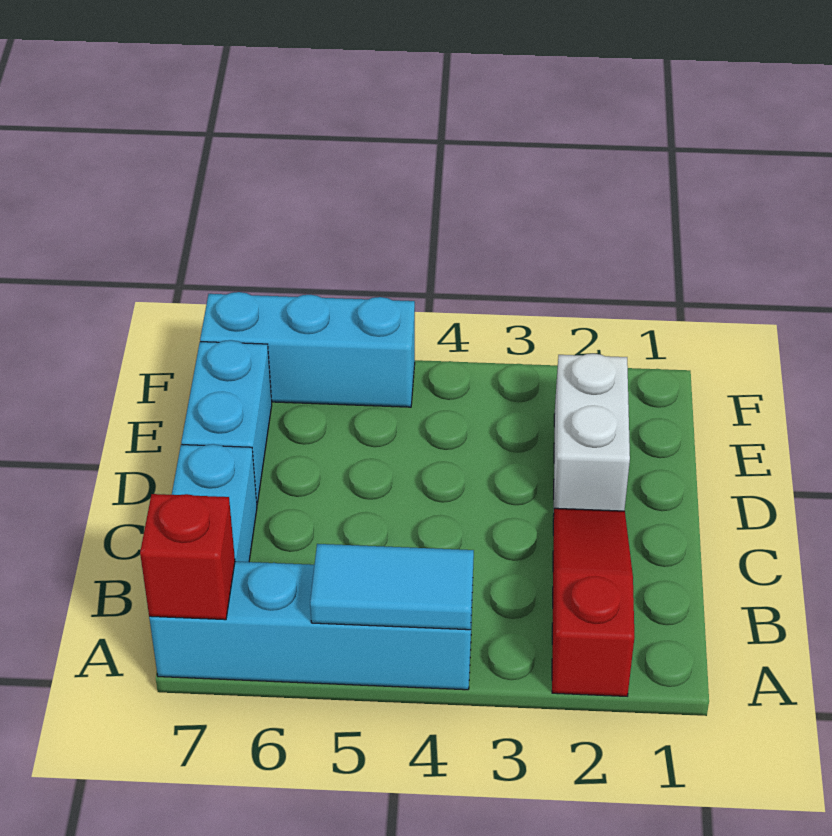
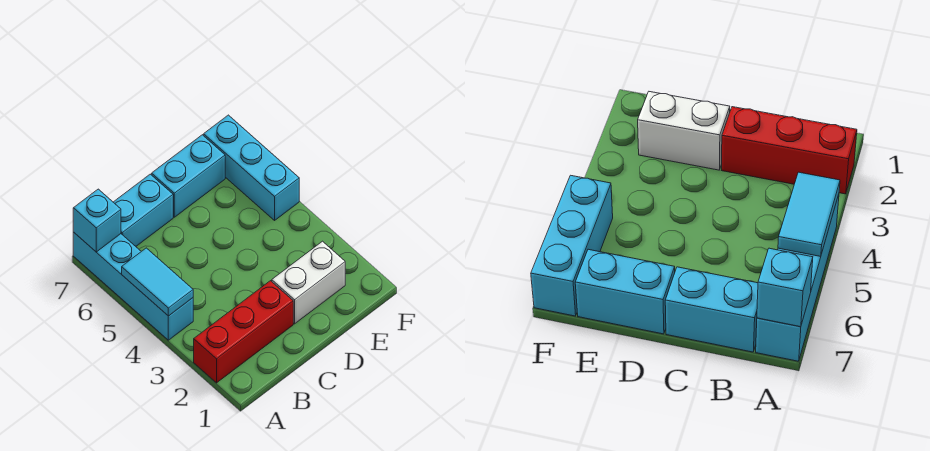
red slope A2:C2 level 1 top A -> red brick A2:C2 level 1
red brick A7 level 2 -> cyan brick A7 level 2

